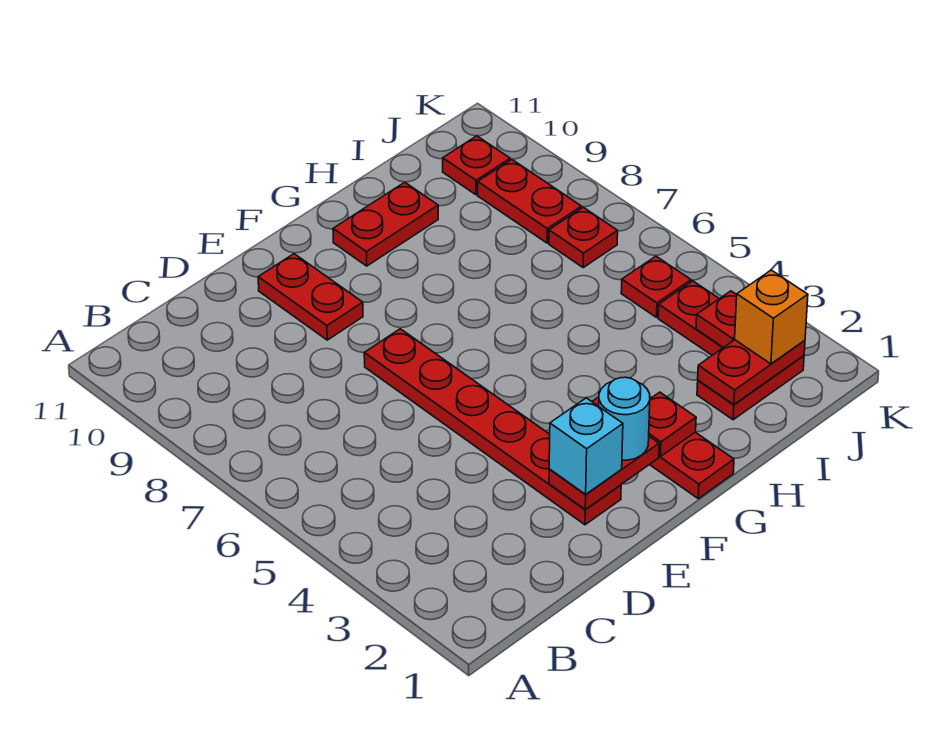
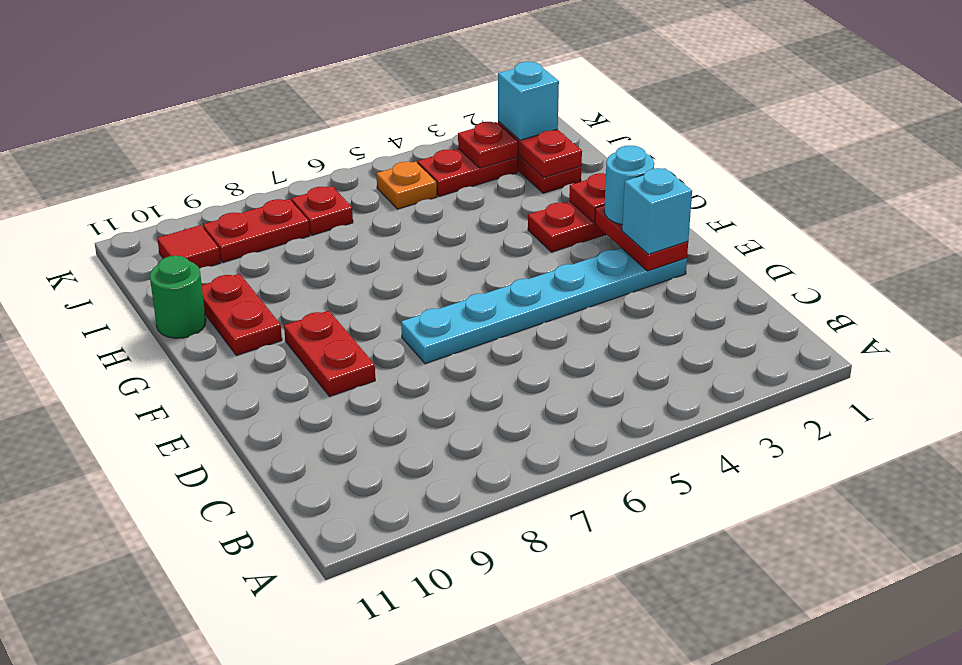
red plate E2:E7 level 1 -> cyan plate E2:E7 level 1
red plate E9:E10 level 1 -> red plate E9:F9 level 1
none -> green round brick H11 level 1
orange brick J2 level 3 -> cyan brick J2 level 3
red plate J5 level 1 -> orange plate J5 level 1
red plate J10 level 1 -> red tile J10 level 1

